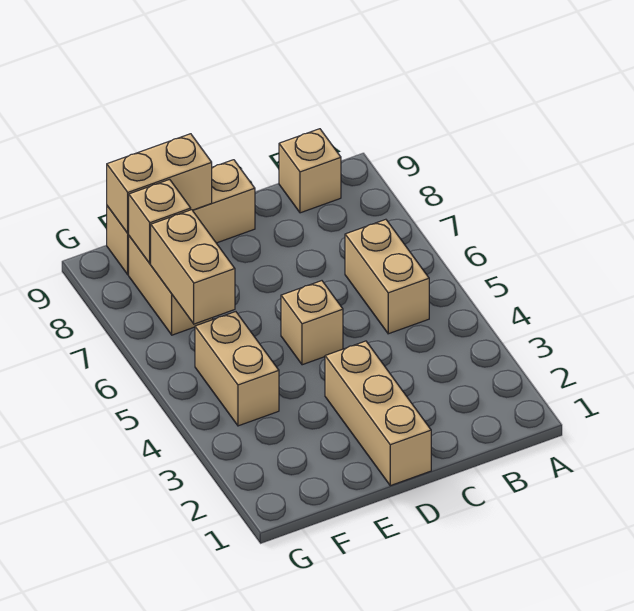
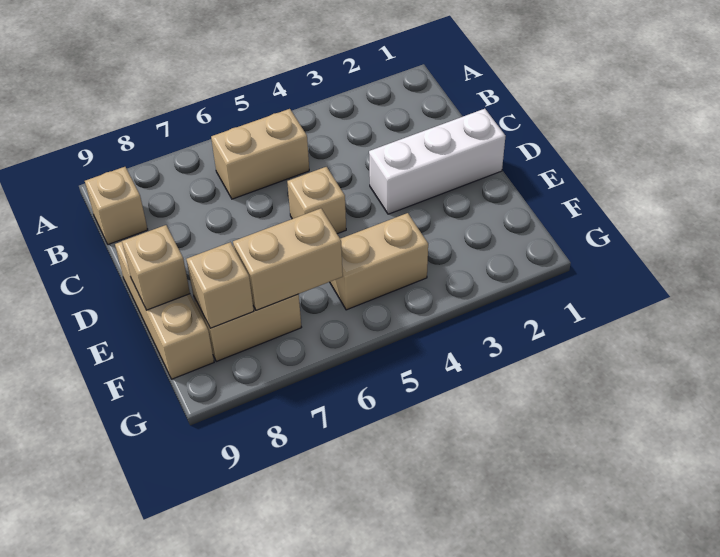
tan brick D1:D3 level 1 -> white brick D1:D3 level 1
tan brick E9:F9 level 2 -> tan brick E9 level 2

